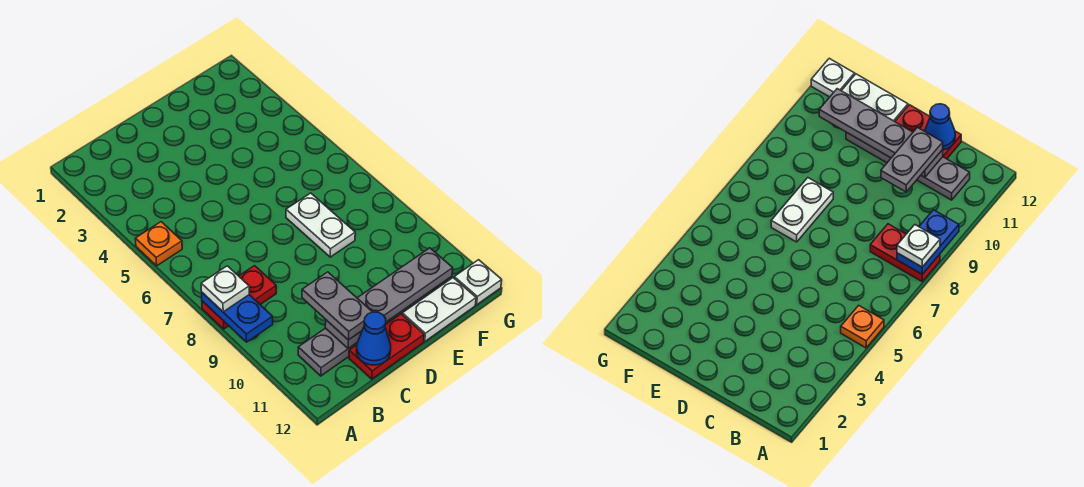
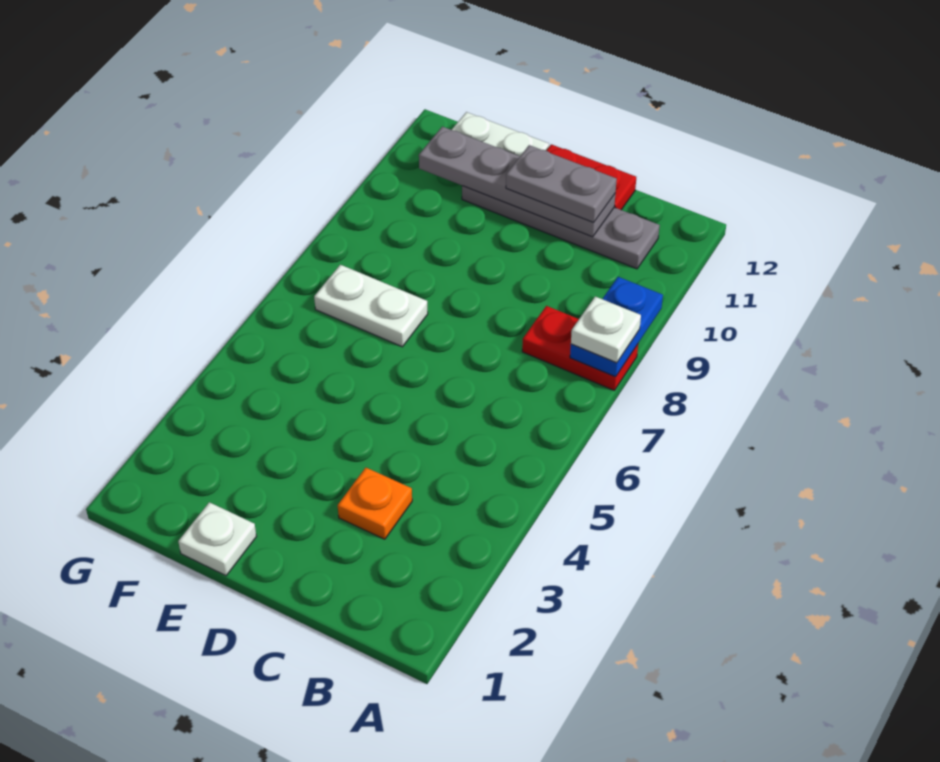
orange plate A5 level 1 -> orange plate C3 level 1
grey plate C10:C11 level 3 -> grey plate C11:D11 level 3
blue cone C12 level 2 -> none
white plate E7:E8 level 1 -> white plate E7:F7 level 1
white plate G12 level 1 -> white plate E1 level 1

